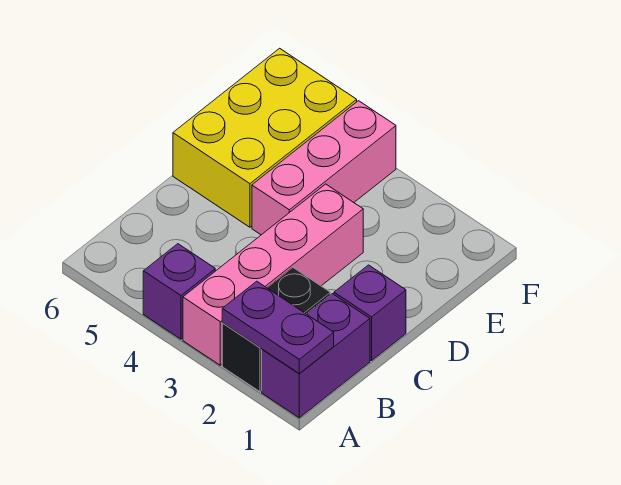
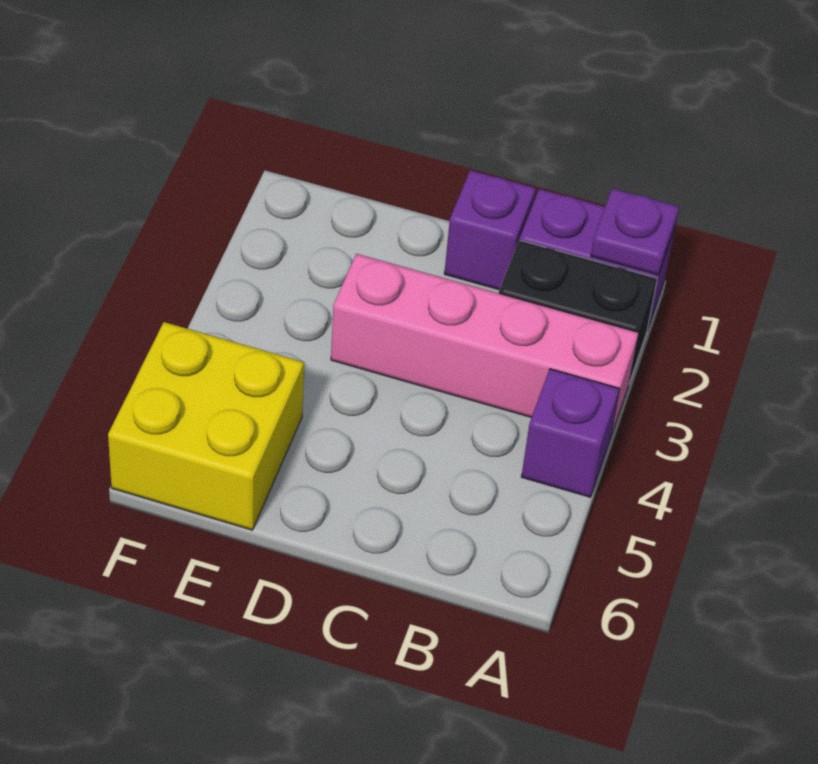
purple plate A1:A2 level 2 -> purple plate A1 level 2
pink brick D4:F4 level 1 -> none
yellow brick D5:F6 level 1 -> yellow brick E5:F6 level 1

